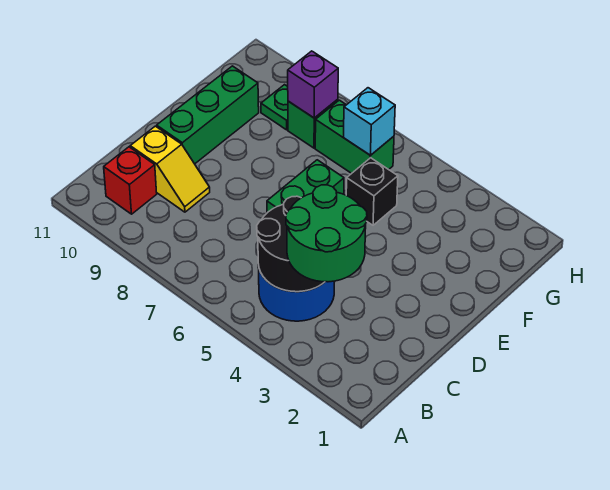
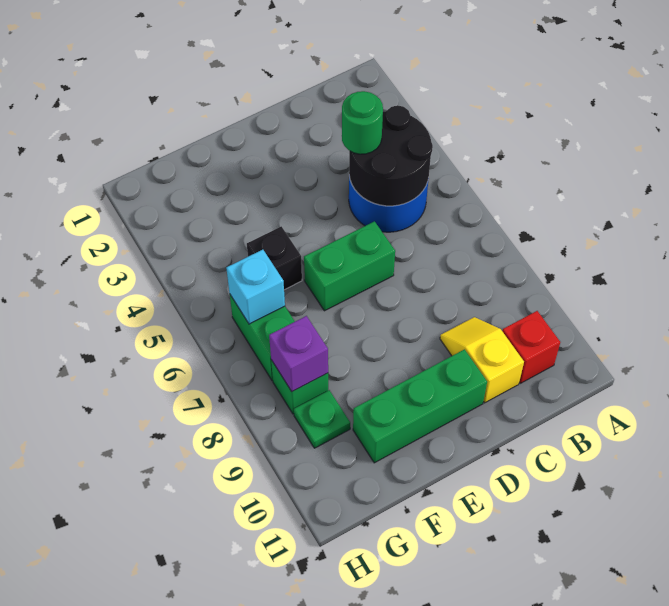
green round brick B3:C4 level 3 -> green round brick C4 level 3

